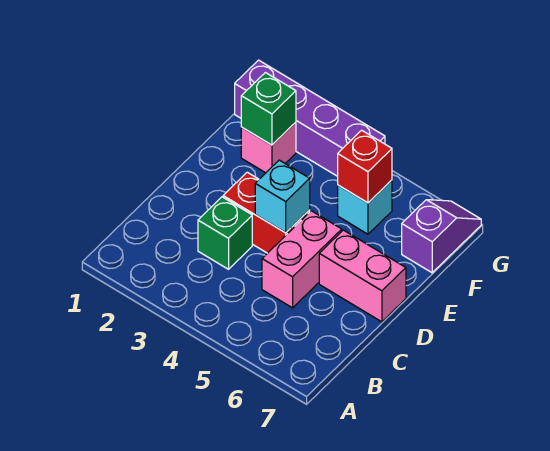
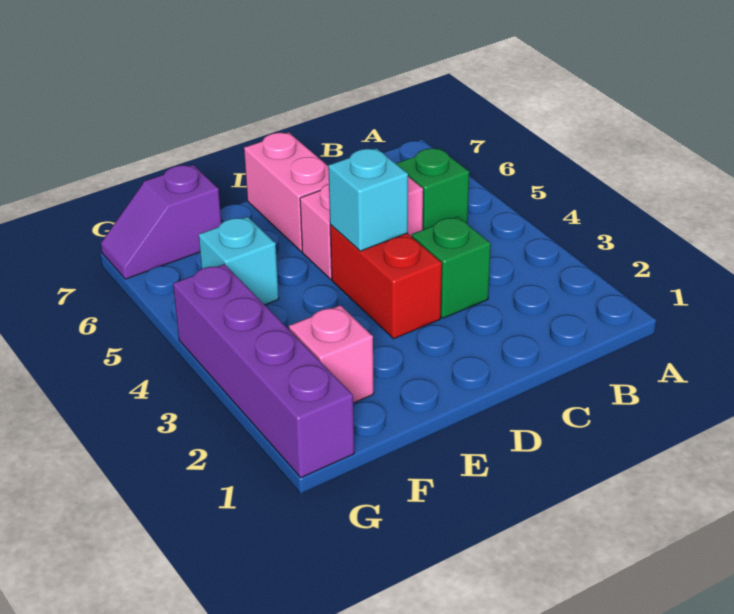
green brick F2 level 2 -> green brick B5 level 1
red brick F5 level 2 -> none

